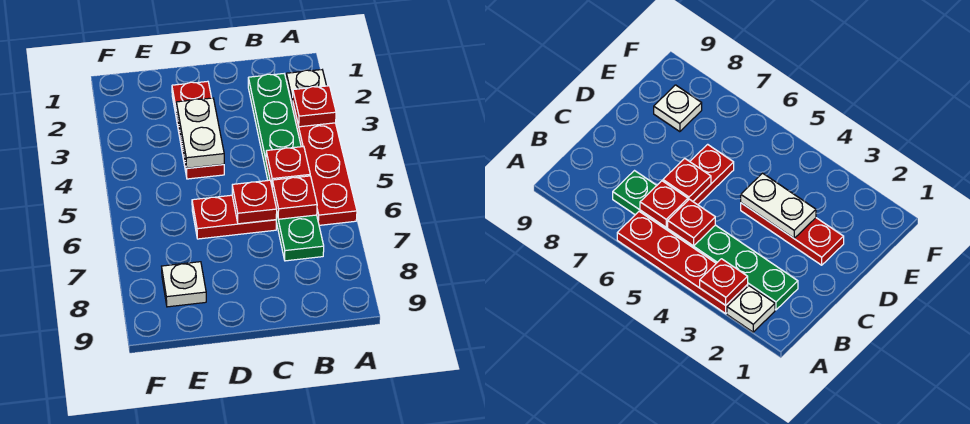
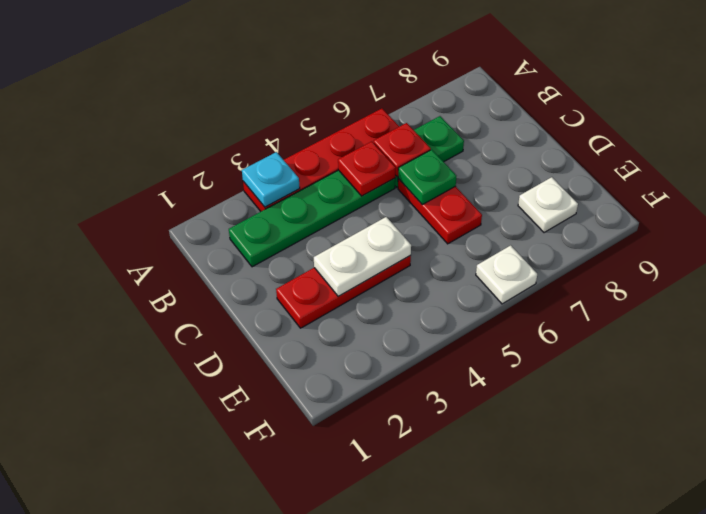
white plate A2 level 1 -> white plate F6 level 1
red plate A3 level 2 -> cyan plate A3 level 2
red plate C6 level 2 -> green plate C6 level 2

